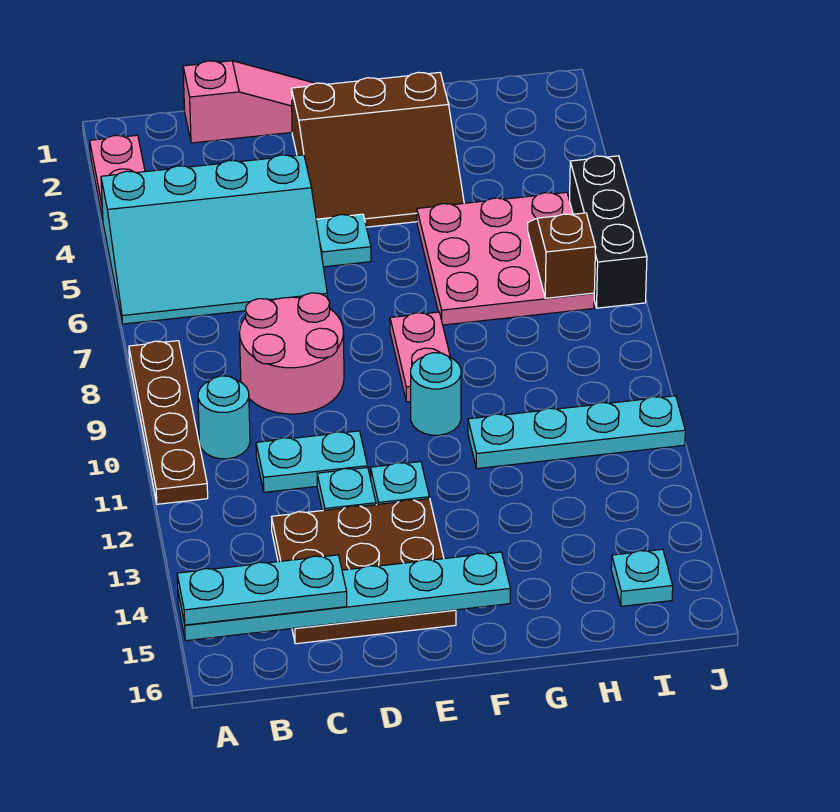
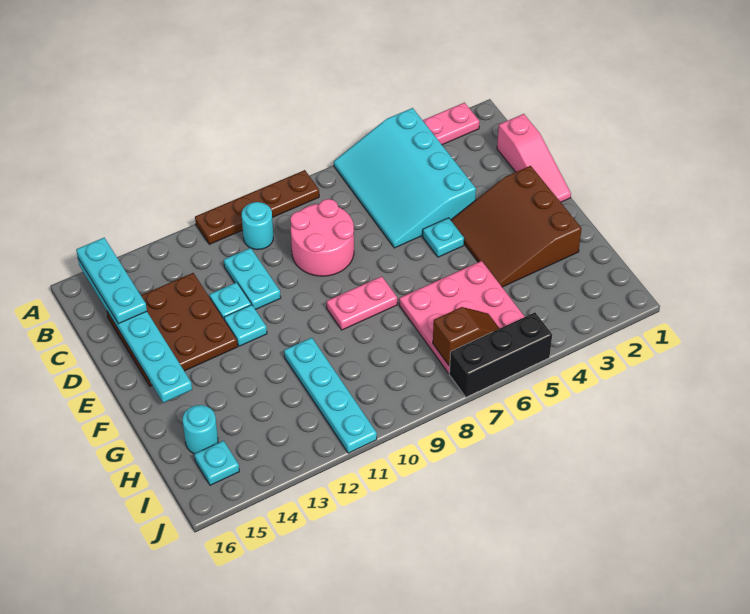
cyan round brick F10 level 1 -> cyan round brick H15 level 1

